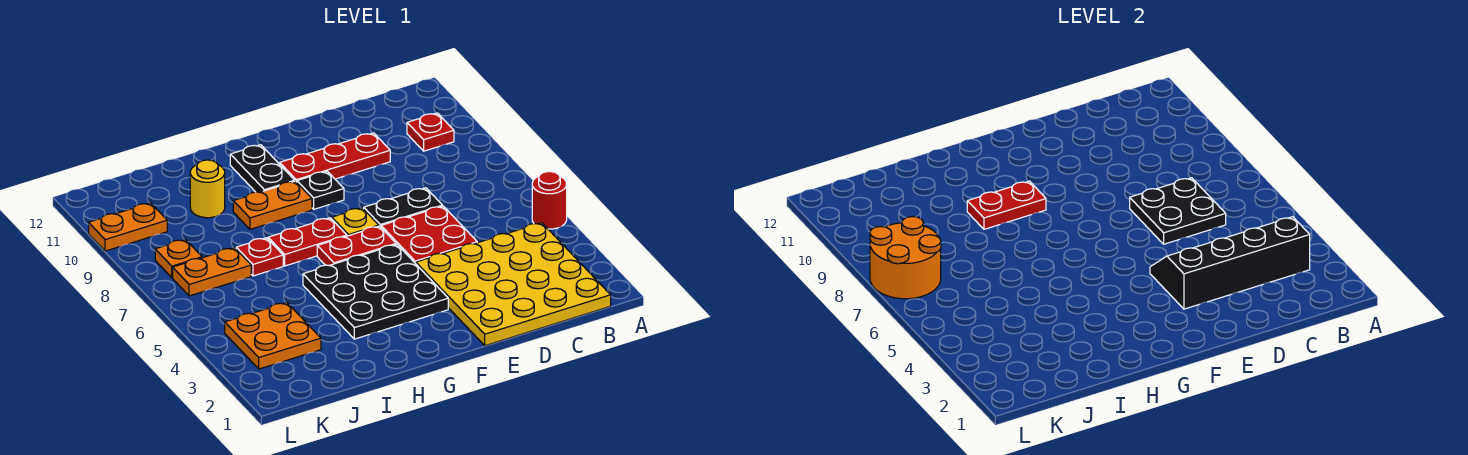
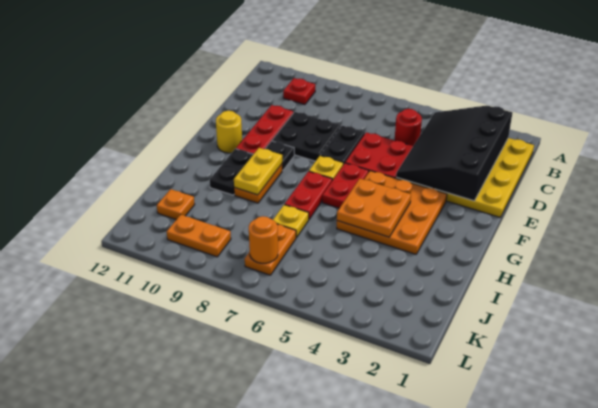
red round brick A5 level 1 -> red round brick C5 level 1
black slope B3:E4 level 2 top 3 -> black slope B2:E4 level 2 top 2
black plate C6:D7 level 2 -> black plate D8:E9 level 1
black plate F3:H5 level 1 -> orange plate F3:H5 level 1
red plate G9:H9 level 2 -> yellow plate G9:H9 level 2
black plate G10:G11 level 1 -> black plate G10:H10 level 1
red plate I7 level 1 -> yellow plate I7 level 1
yellow round brick I10 level 1 -> yellow round brick F11 level 1
orange plate J3:K4 level 1 -> orange plate G4:H5 level 2
orange round brick K7:L8 level 2 -> orange round brick K7 level 2
orange plate K8 level 1 -> orange plate J11 level 1
orange plate K10:L10 level 1 -> orange plate K9:K10 level 1

